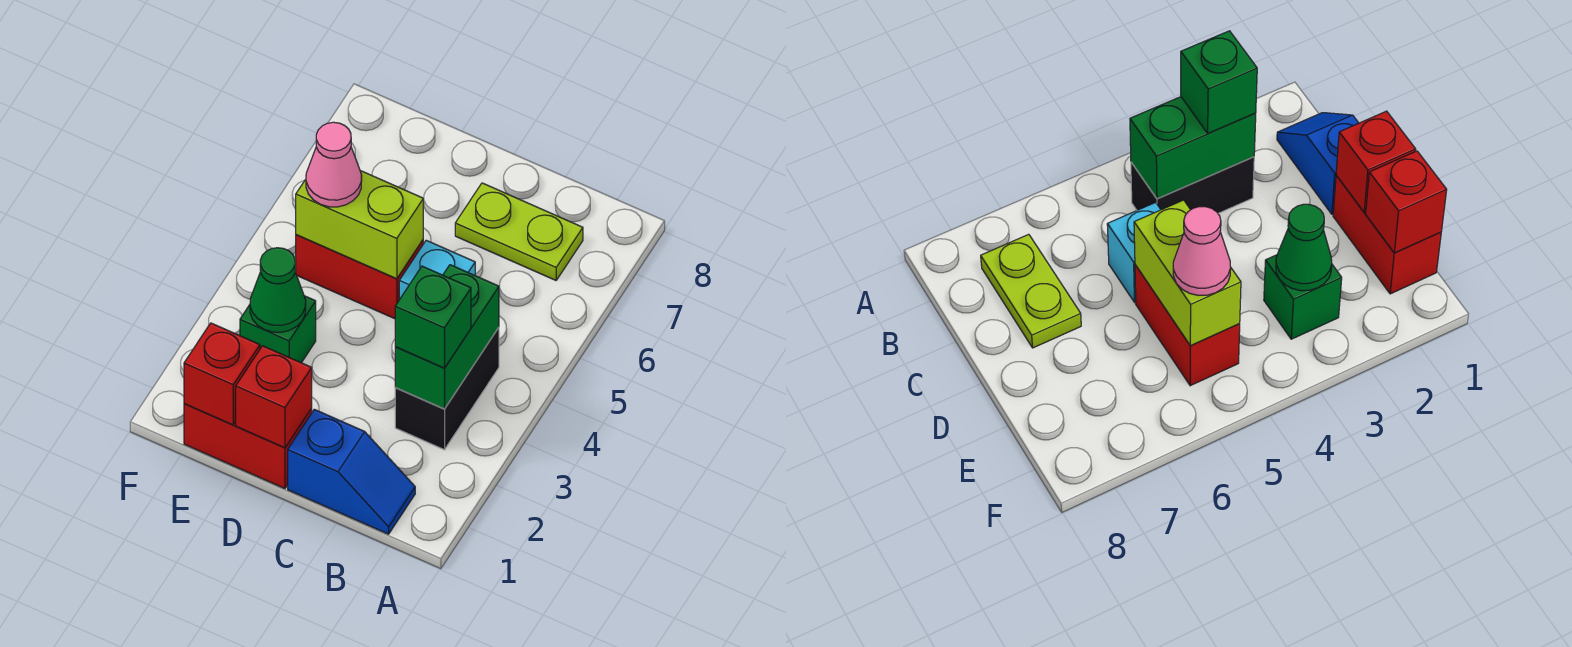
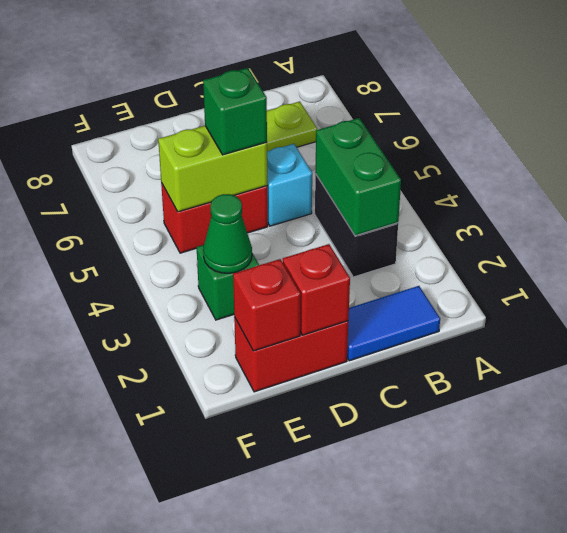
blue slope B1:C1 level 1 top C -> blue tile B1:C1 level 1
green brick B3 level 3 -> green brick D5 level 3
pink cone E5 level 3 -> none

